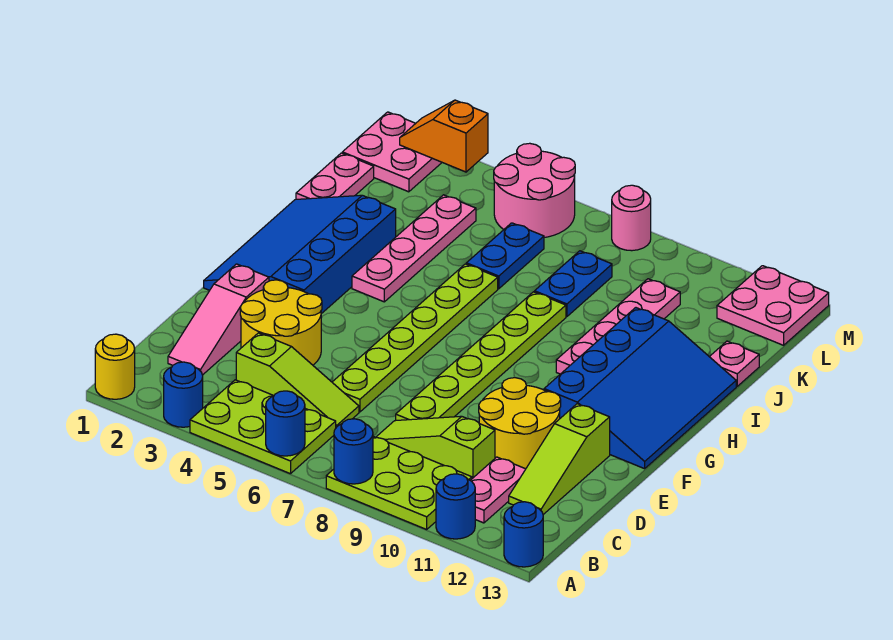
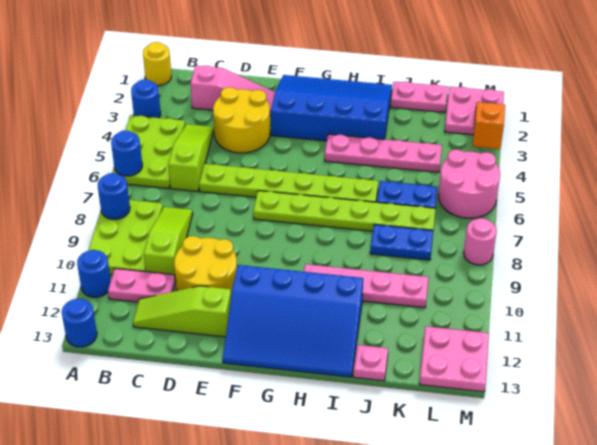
pink slope C2:E2 level 1 top E -> pink slope C2:E2 level 1 top C
lime slope C4:C6 level 1 top 4 -> lime slope C4:C6 level 1 top 6
lime plate D8:I8 level 1 -> lime plate F7:K7 level 1

